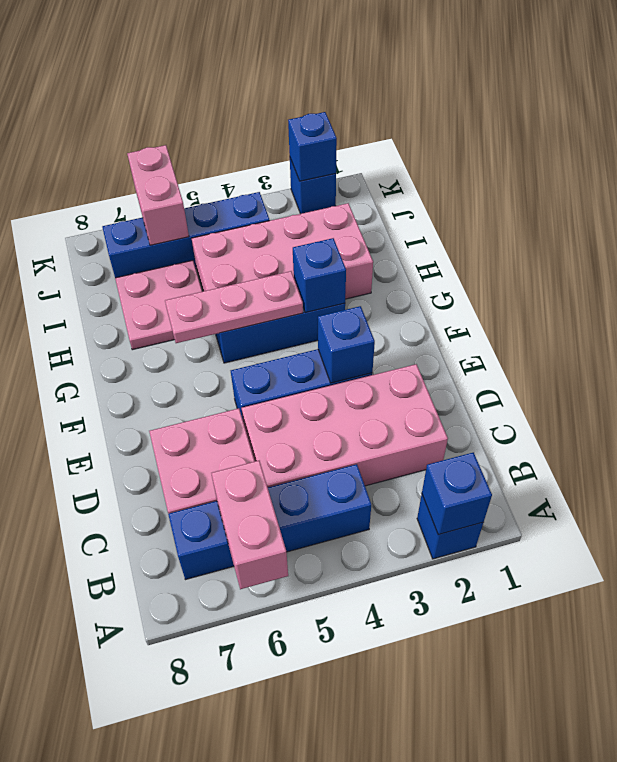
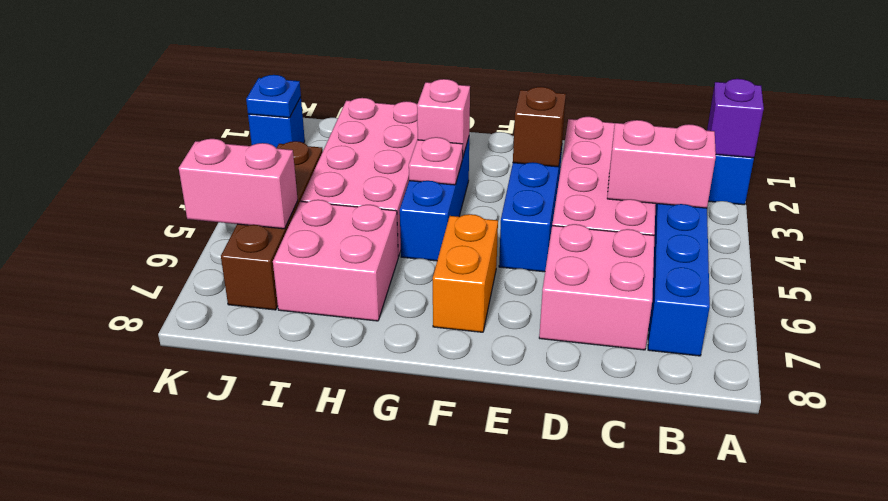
blue brick A2 level 2 -> purple brick A2 level 2
pink brick A6:B6 level 2 -> pink brick B4:C4 level 2
blue brick E3 level 2 -> brown brick E3 level 2
none -> orange brick F6:F7 level 1
blue brick G3 level 2 -> pink brick G3 level 2
pink plate G4:G6 level 2 -> pink plate G4 level 2
pink plate H6:I7 level 1 -> pink brick H6:I7 level 1
blue brick J4:J7 level 1 -> brown brick J4:J7 level 1
blue brick K2 level 2 -> blue plate K2 level 2

